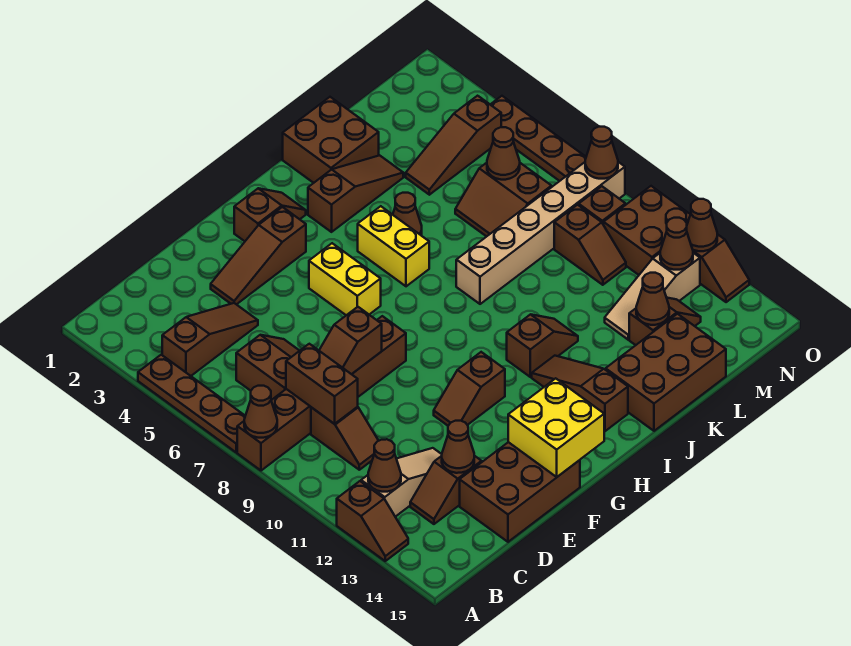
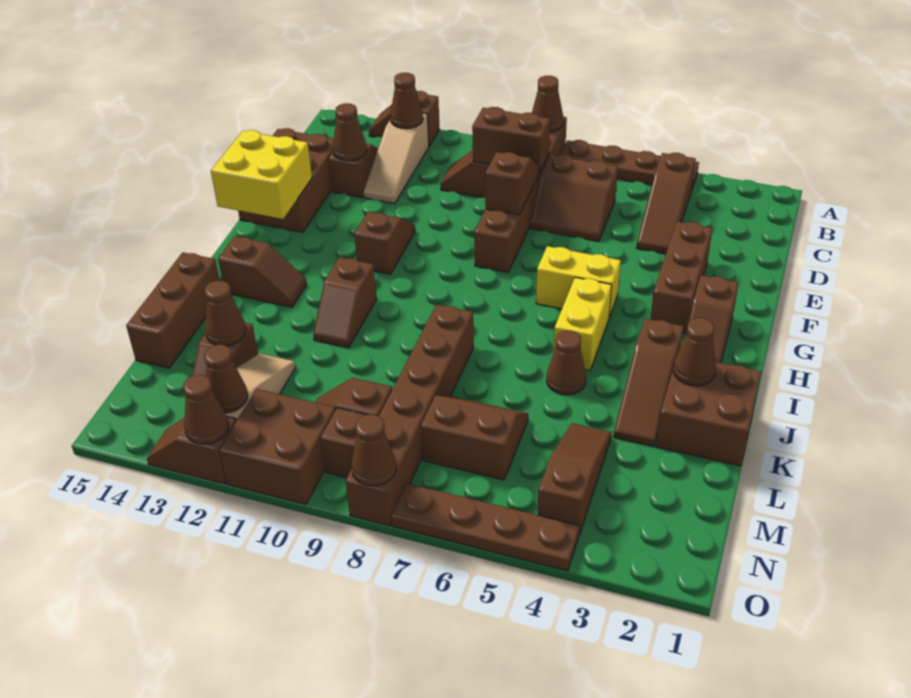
brown slope E3:G3 level 1 top G -> brown brick E3:G3 level 1
yellow brick I5:I6 level 1 -> yellow brick H5:I5 level 1
brown slope I12:I14 level 1 top 14 -> brown slope I13:I14 level 1 top 14
tan brick J8:O8 level 1 -> brown brick J8:O8 level 1
brown brick J14:L15 level 1 -> brown brick J15:L15 level 1
brown cone M6 level 2 -> brown cone J2 level 2

